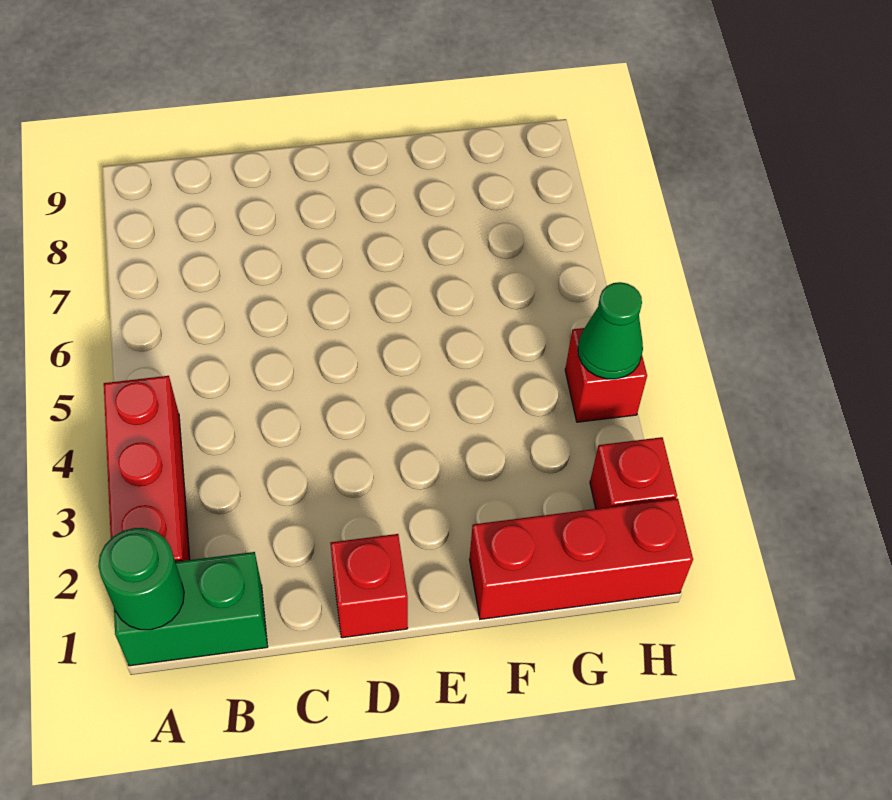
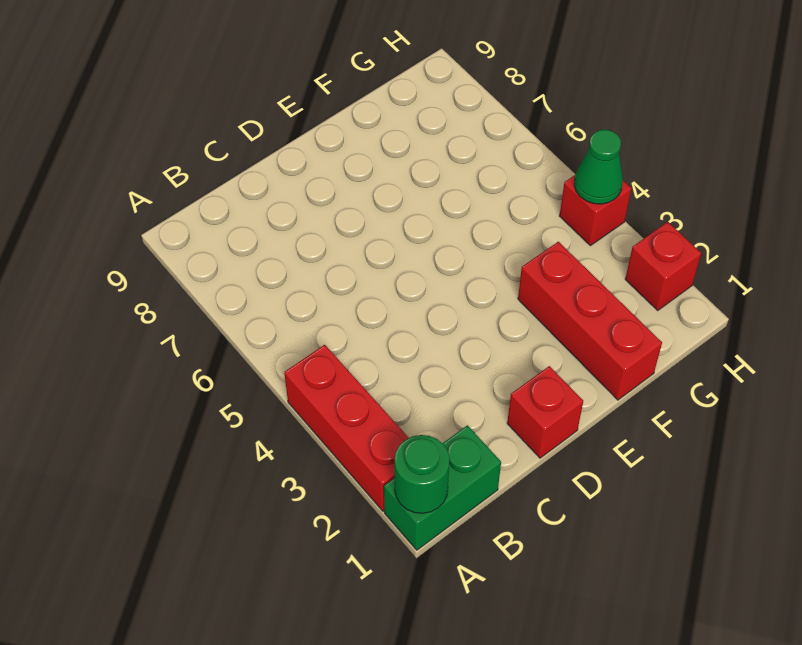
red brick F1:H1 level 1 -> red brick F1:F3 level 1

